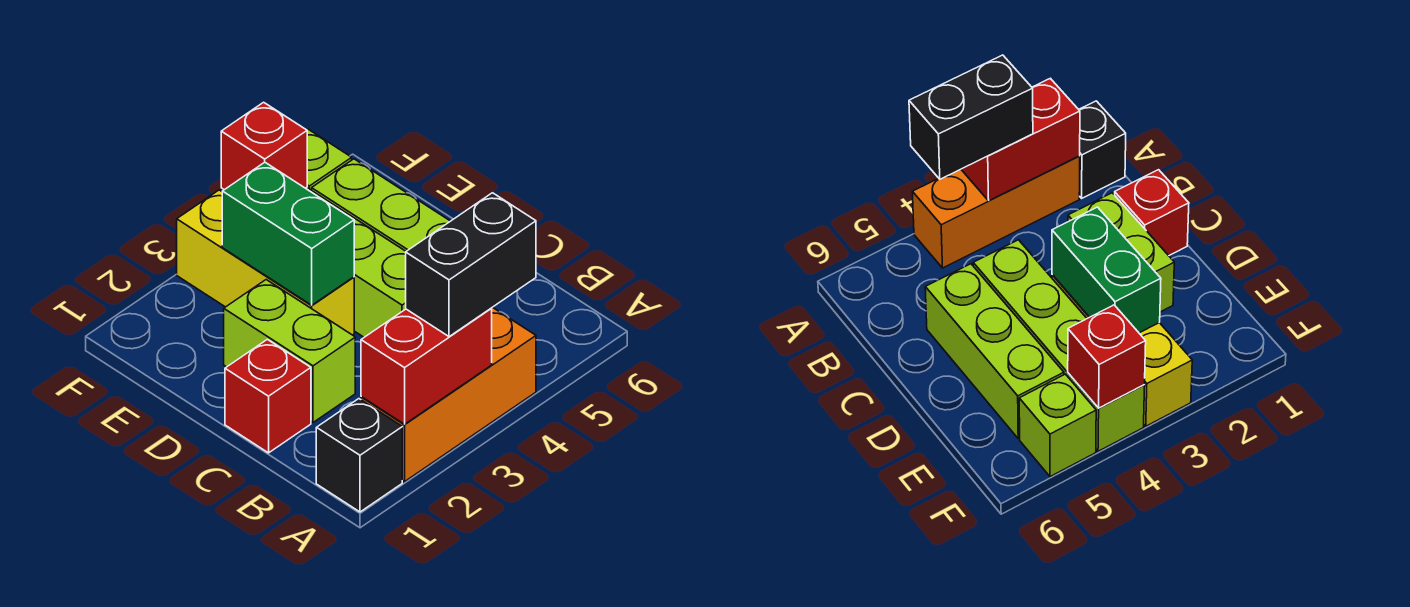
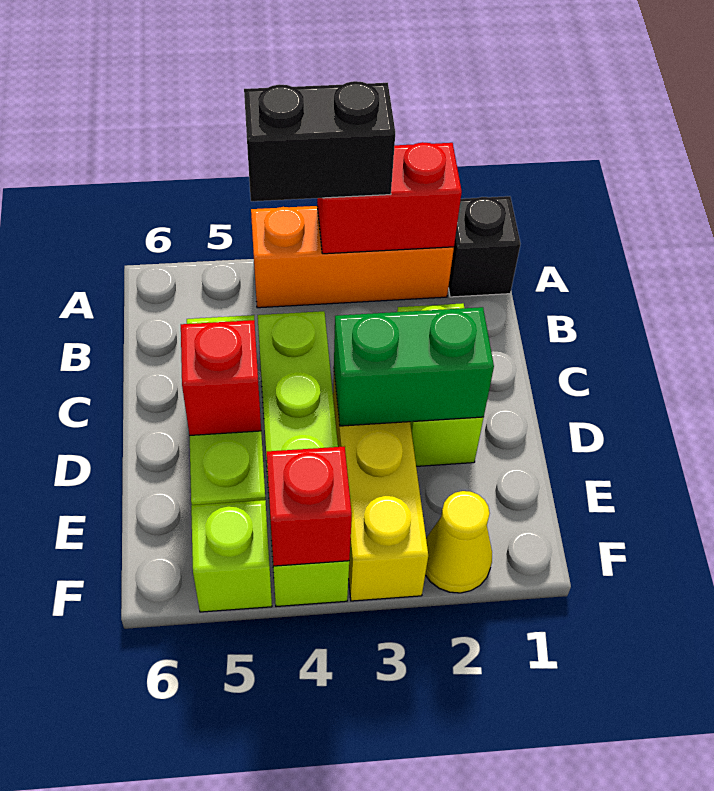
red brick C1 level 1 -> red brick D5 level 2
green brick D3:E3 level 2 -> green brick D2:D3 level 2
none -> yellow cone F2 level 1

